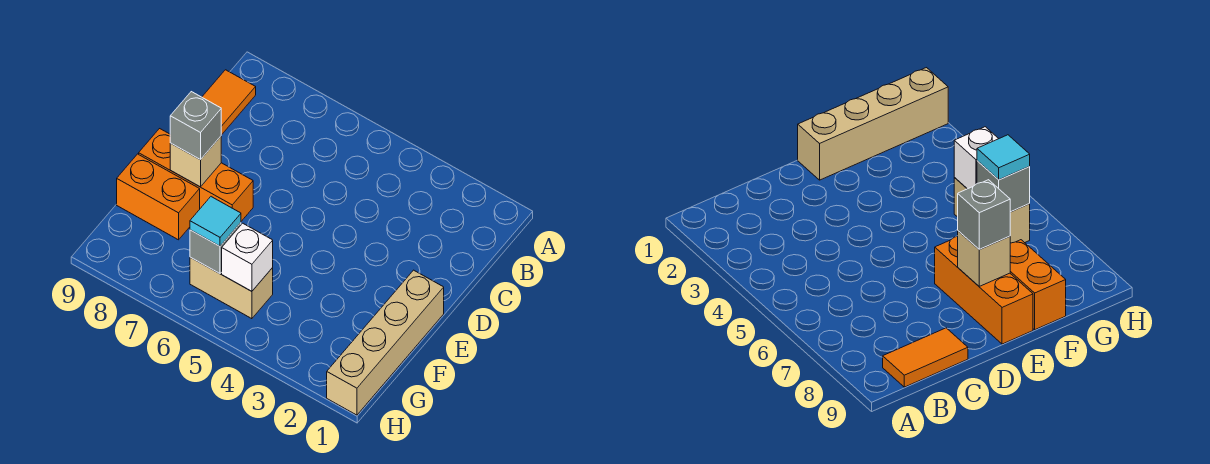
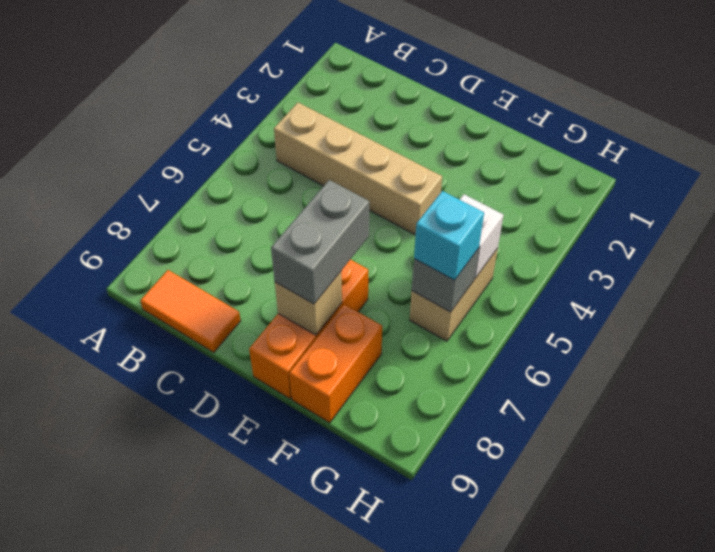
tan brick E1:H1 level 1 -> tan brick B4:E4 level 1
grey brick E8 level 3 -> grey brick E7:E8 level 3
cyan tile G6 level 3 -> cyan brick G6 level 3

